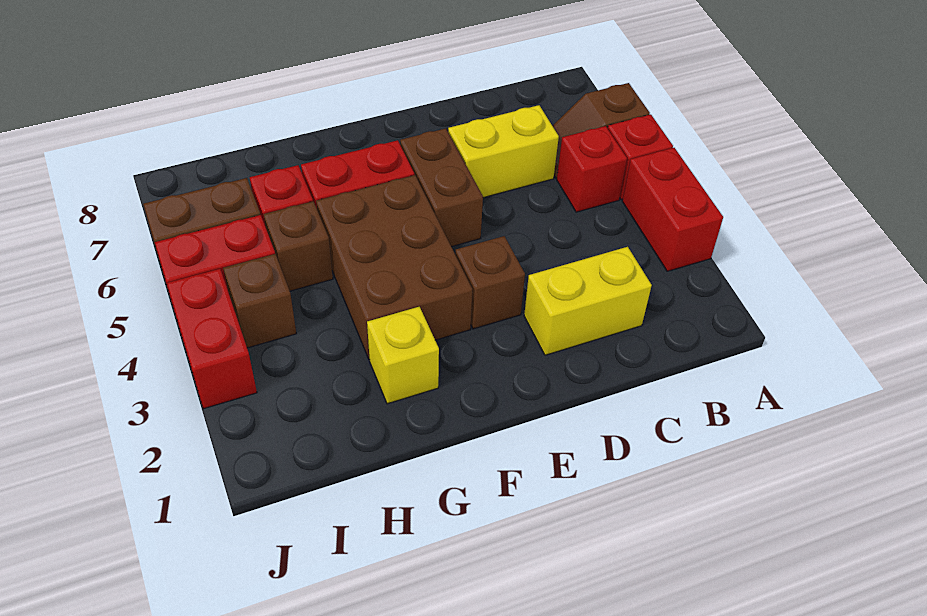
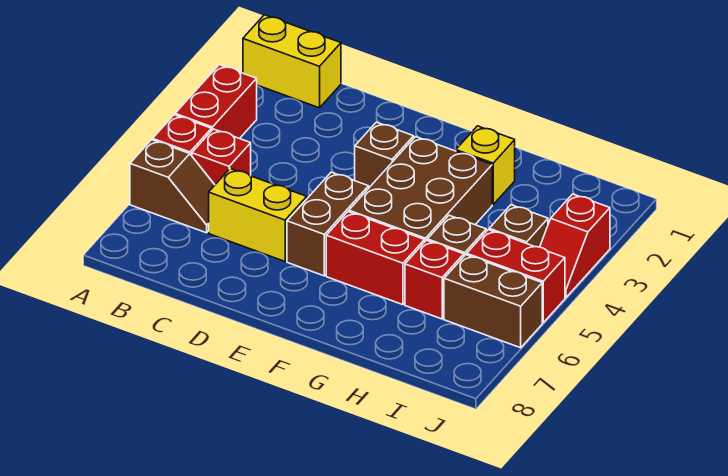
yellow brick C2:D2 level 1 -> yellow brick A1:B1 level 1
red brick J3:J4 level 1 -> red slope J3:J4 level 1 top 3

